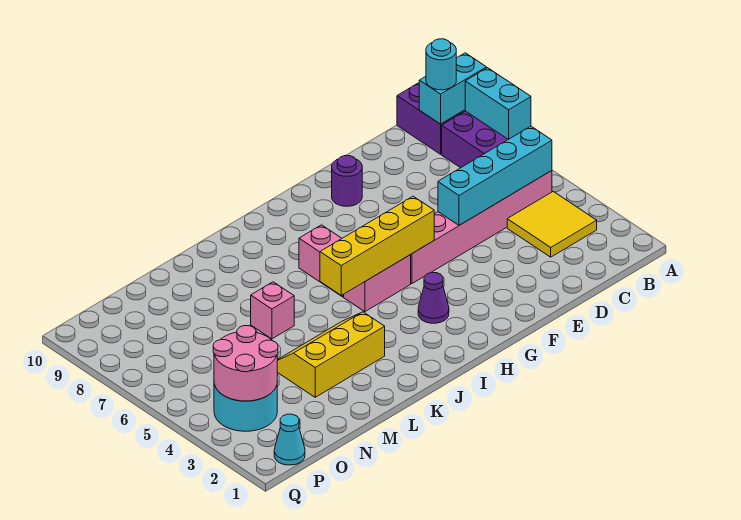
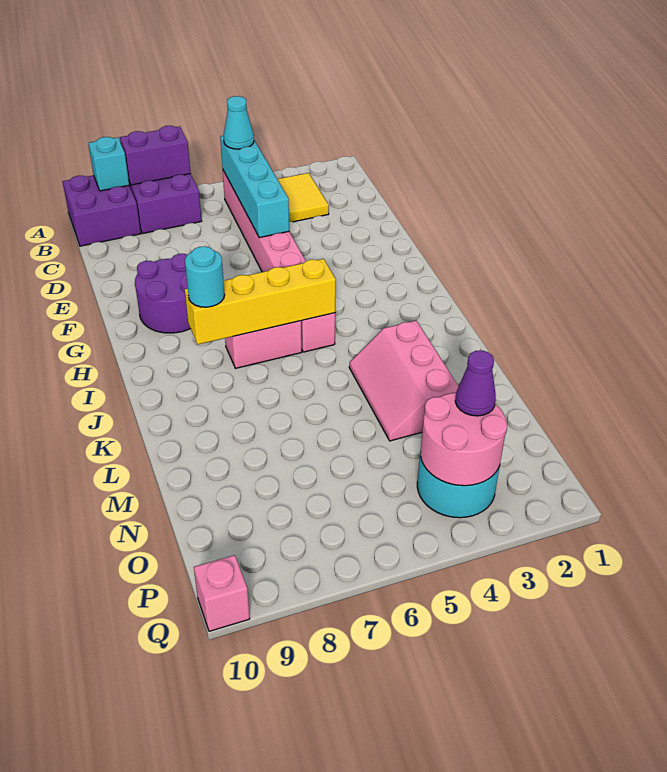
cyan brick A7:A8 level 2 -> purple brick A7:A8 level 2
cyan brick A9:B9 level 2 -> cyan brick A9 level 2
cyan round brick B9 level 3 -> cyan round brick I8 level 3
purple round brick F9 level 1 -> purple round brick F8:G9 level 1
yellow brick G5:J5 level 2 -> yellow brick I5:I8 level 2
purple cone H3 level 1 -> purple cone O3 level 3
yellow slope K3:M4 level 1 top 3 -> pink slope K3:M4 level 1 top 3
pink brick L6 level 1 -> pink brick Q10 level 1
cyan cone P1 level 1 -> cyan cone B5 level 3

